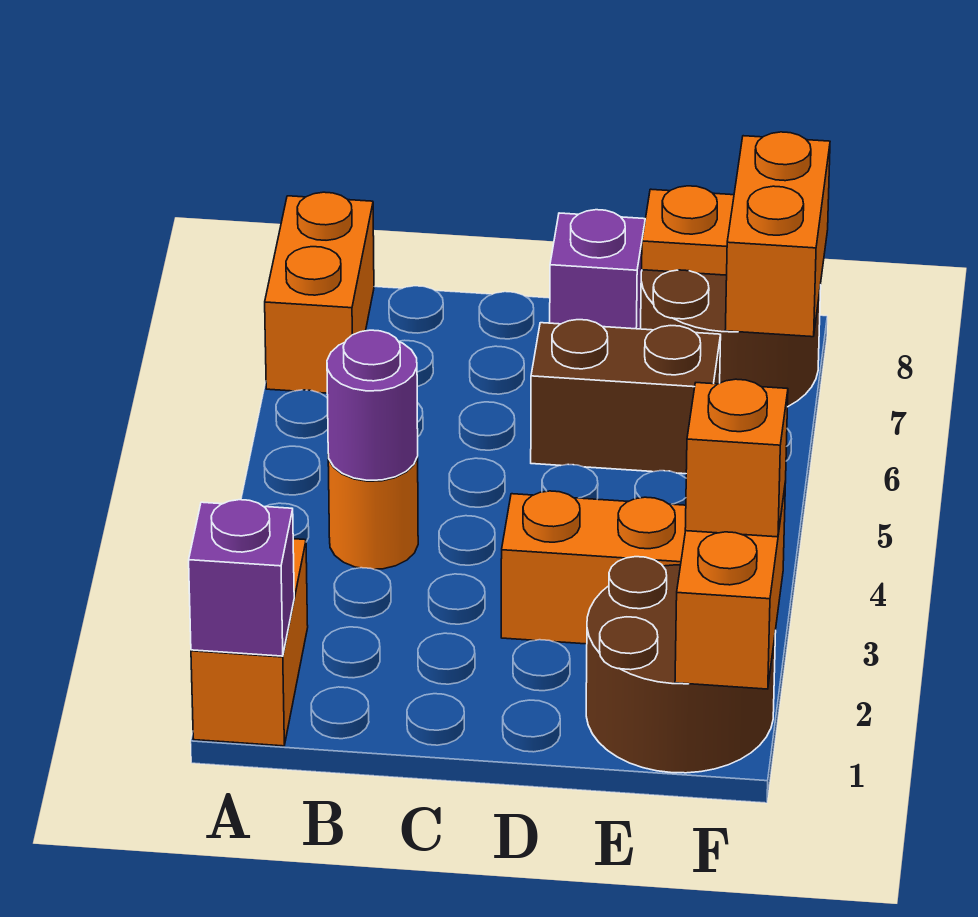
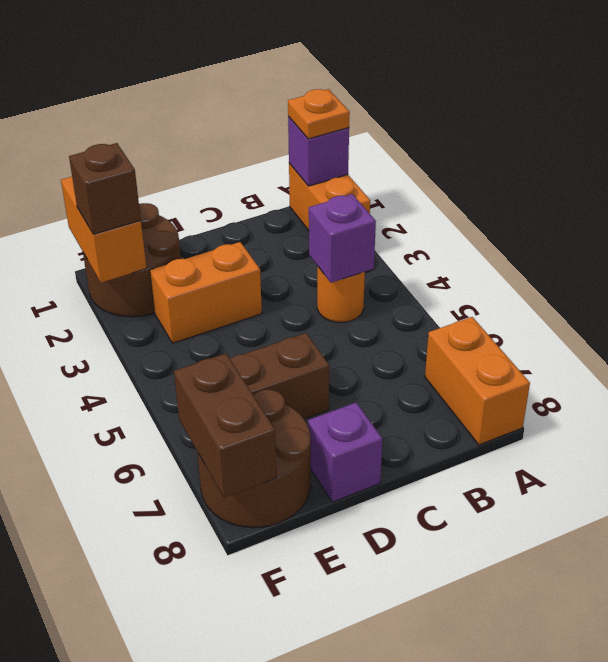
purple round brick B4 level 2 -> purple brick B4 level 2
orange plate E8 level 2 -> orange plate A1 level 3
orange brick F2 level 3 -> brown brick F2 level 3
orange brick F7:F8 level 2 -> brown brick F7:F8 level 2

